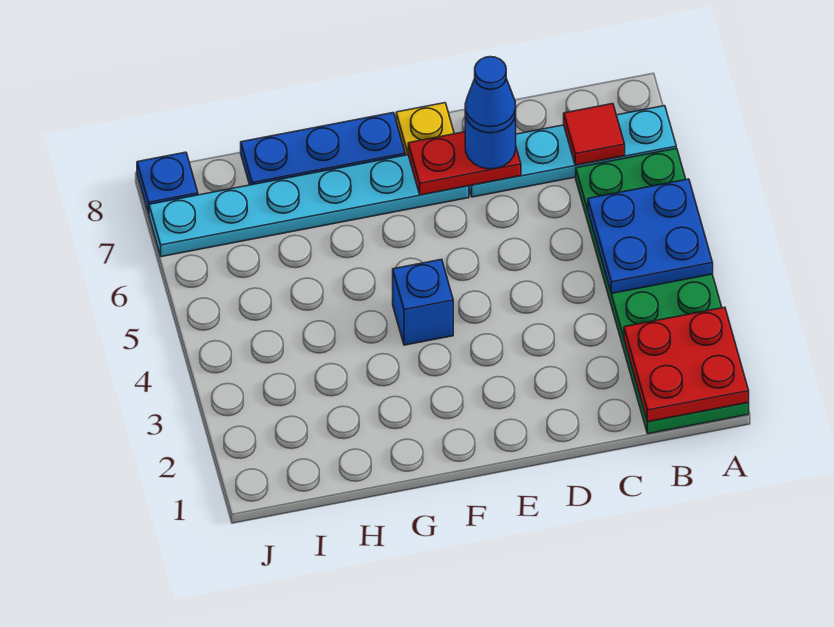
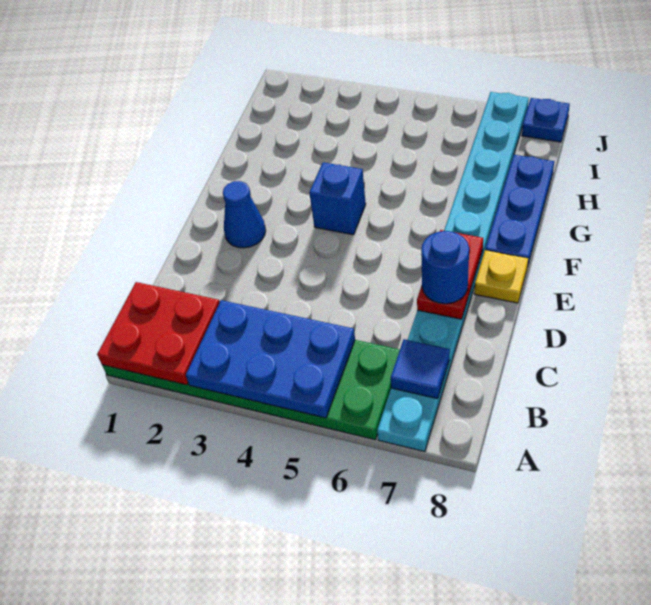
blue plate A4:B5 level 2 -> blue plate A3:B5 level 2
red tile B7 level 2 -> blue tile B7 level 2
blue cone D7 level 4 -> blue cone E2 level 1

